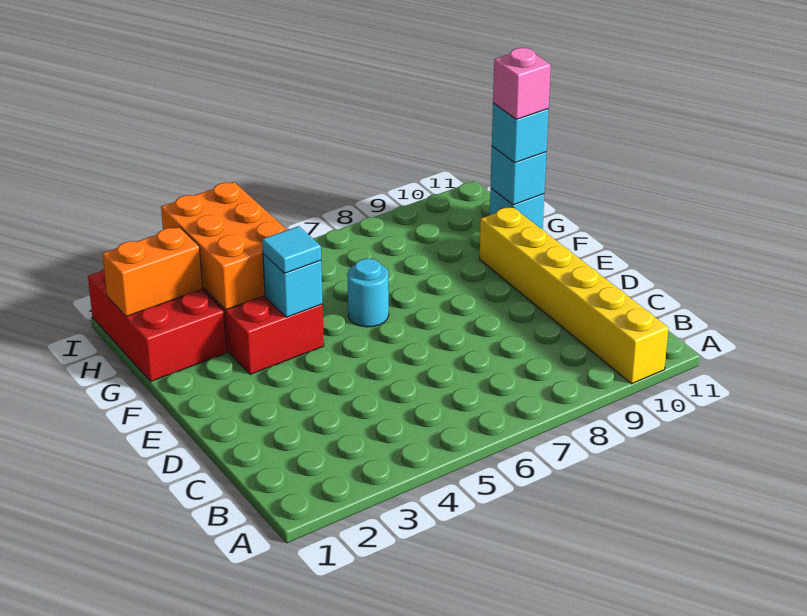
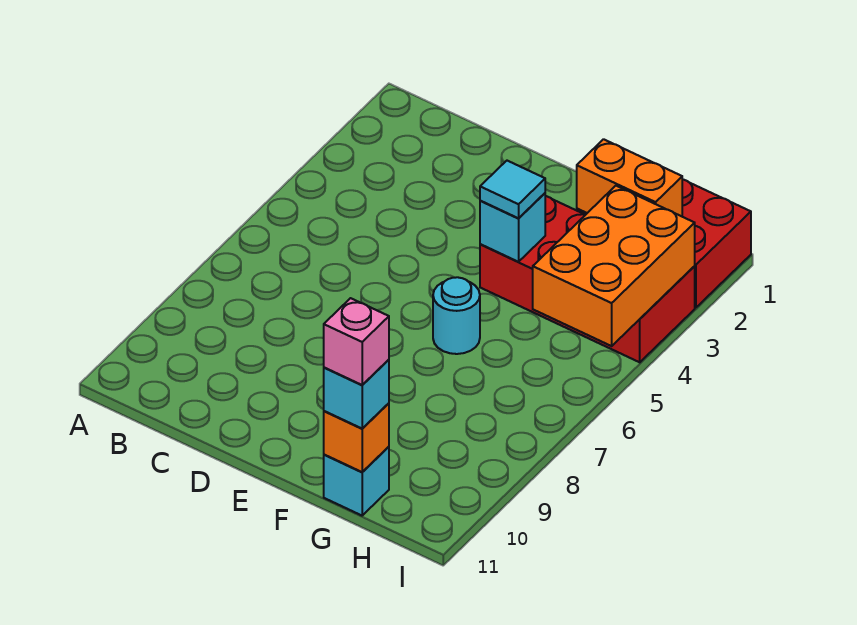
yellow brick A10:F10 level 1 -> none
orange brick G3:I4 level 2 -> orange brick H3:I5 level 2
cyan brick G11 level 2 -> orange brick G11 level 2
orange brick H1:H2 level 2 -> orange brick G2:H2 level 2

